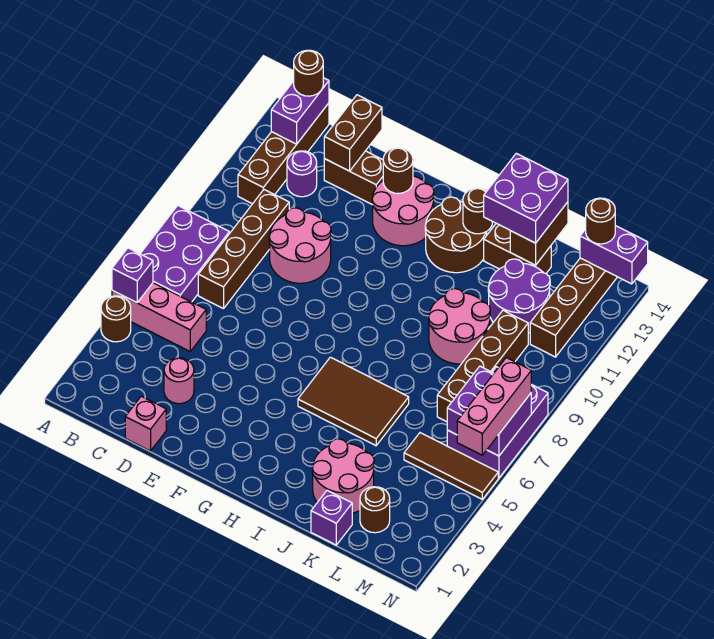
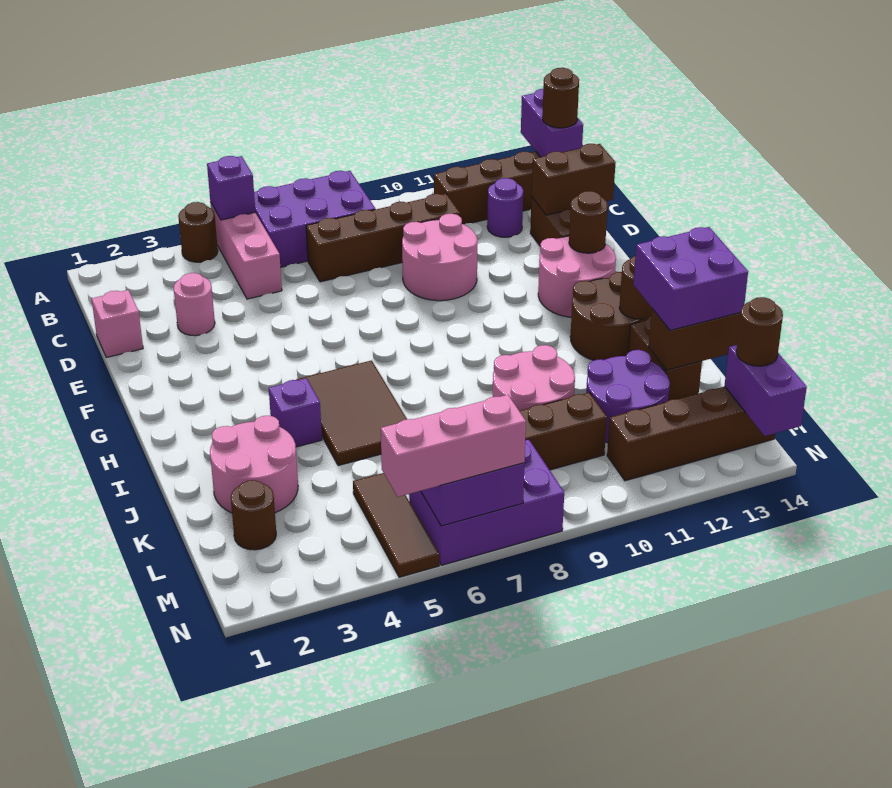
purple brick B13:B14 level 2 -> purple brick A14:B14 level 2
purple brick K1 level 1 -> purple brick I4 level 1

